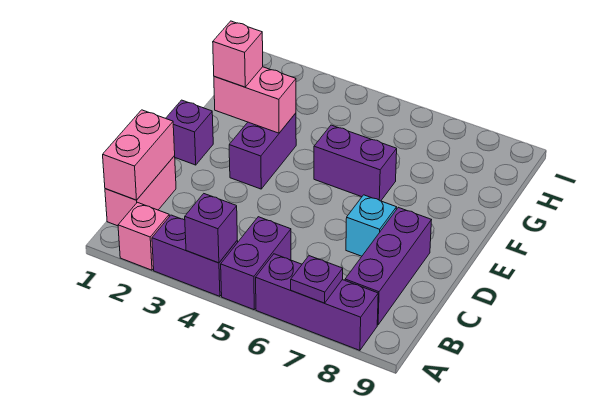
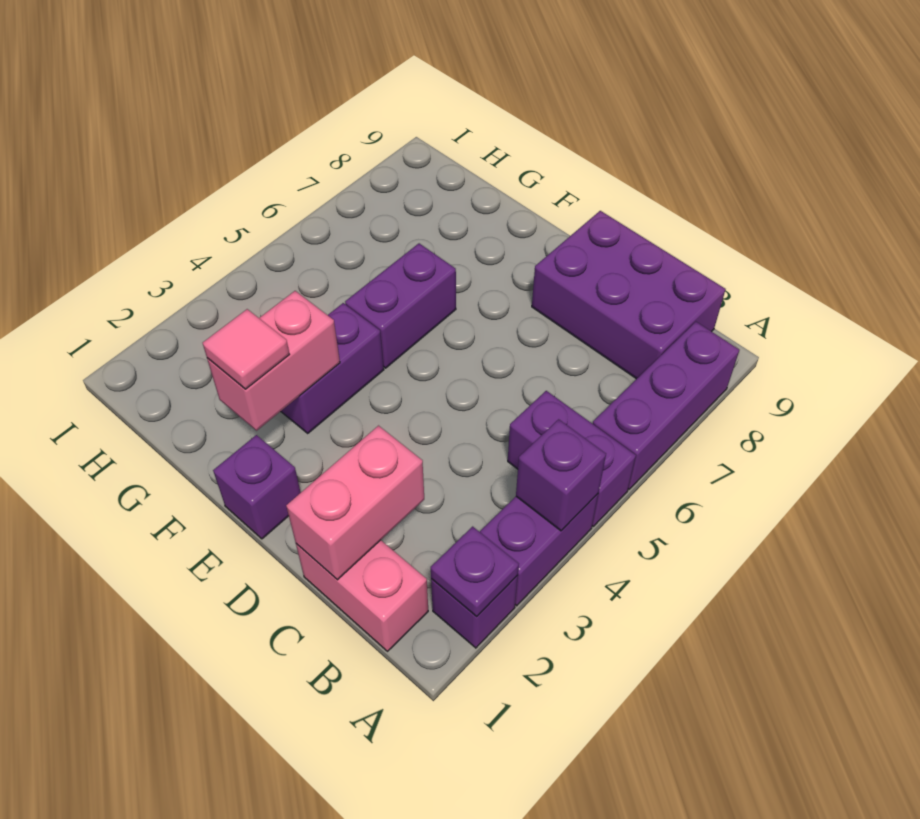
pink brick A2 level 1 -> purple brick A2 level 1
purple plate A7 level 2 -> purple plate A2 level 2
pink brick B1:C1 level 2 -> pink brick C1:C2 level 2
purple brick B8:D8 level 1 -> purple brick B8:D9 level 1
cyan brick D7 level 1 -> none
purple brick E3:F3 level 1 -> purple brick F3:F4 level 1
pink brick F2 level 3 -> pink tile F2 level 3

